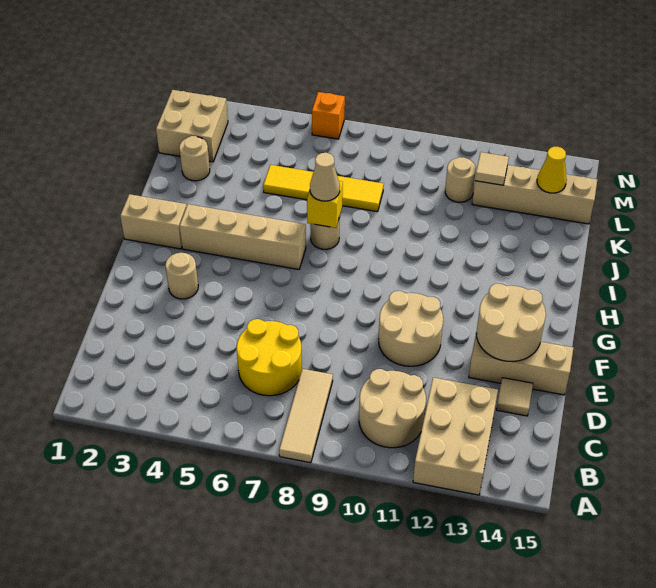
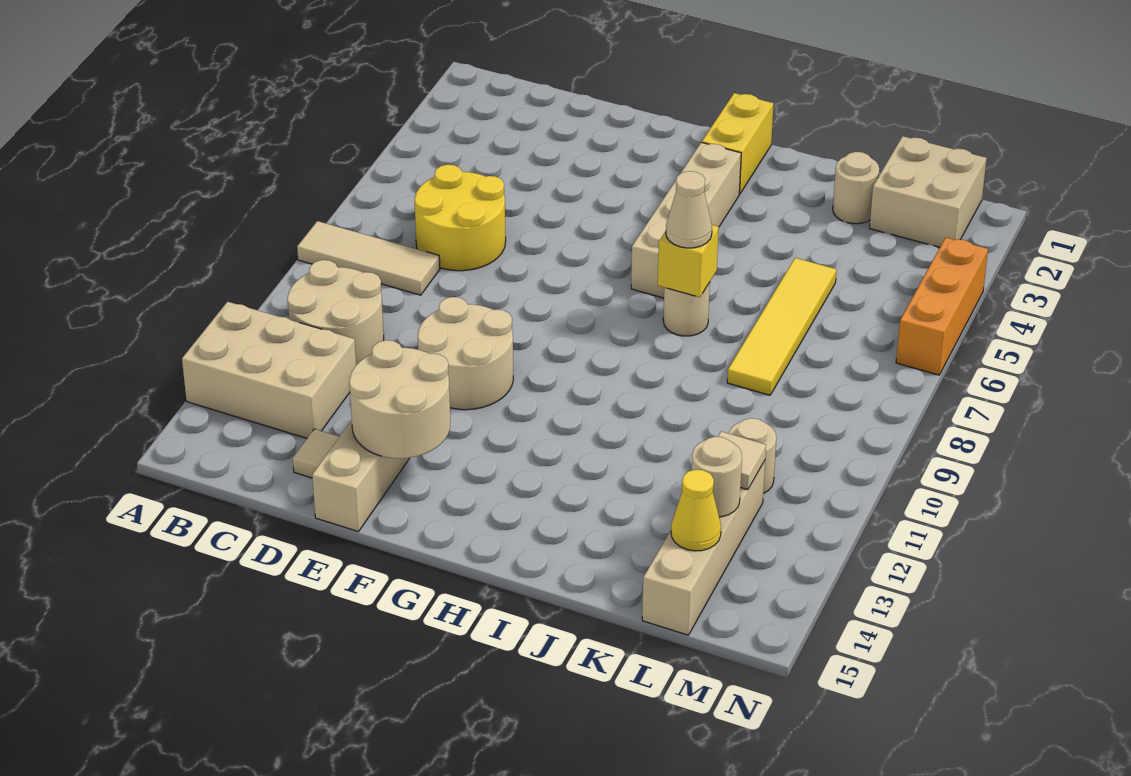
tan round brick F3 level 1 -> tan round brick L13 level 2
tan brick H1:H2 level 1 -> yellow brick H1:H2 level 1
orange brick N6 level 1 -> orange brick N4:N6 level 1

